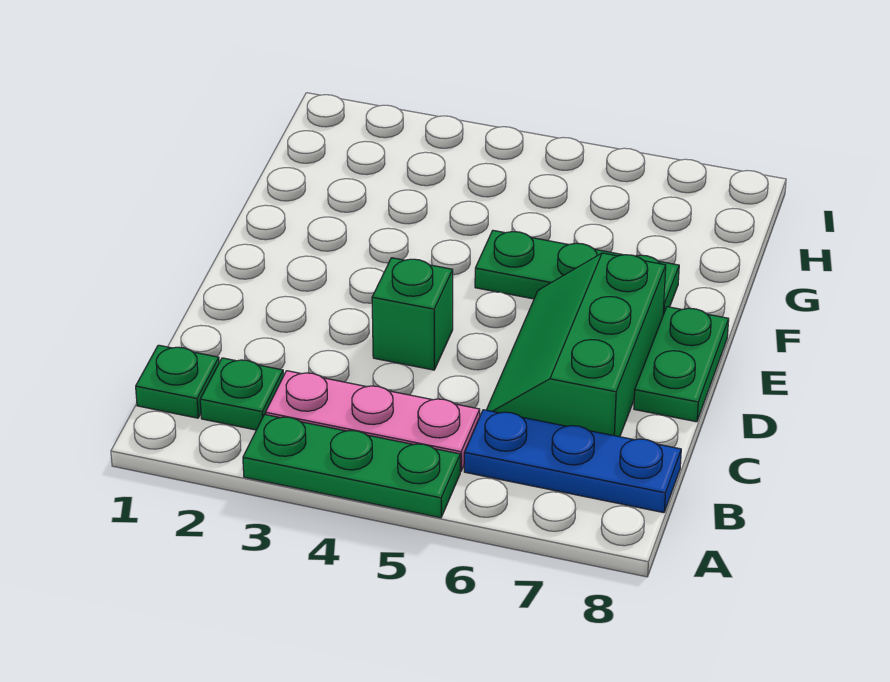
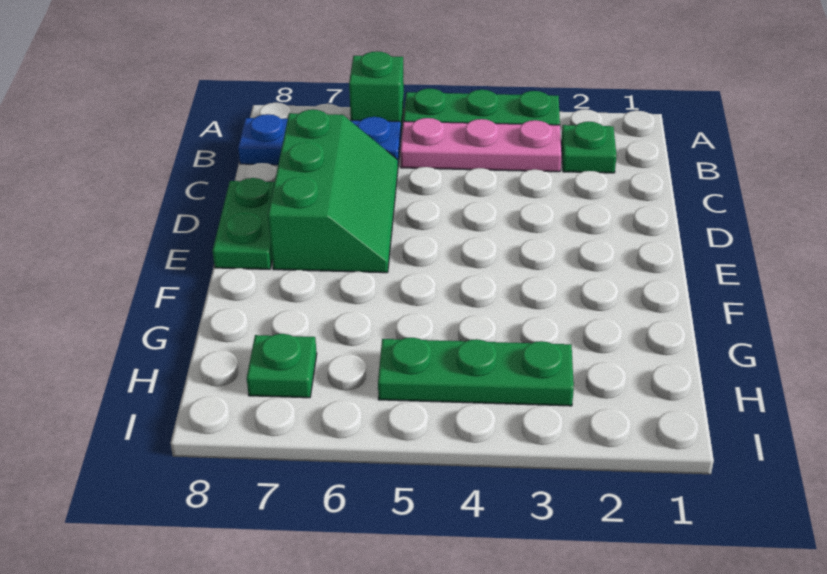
green plate B1 level 1 -> green plate H7 level 1
green brick D4 level 1 -> green brick A6 level 1
green plate F5:F7 level 1 -> green plate H3:H5 level 1

